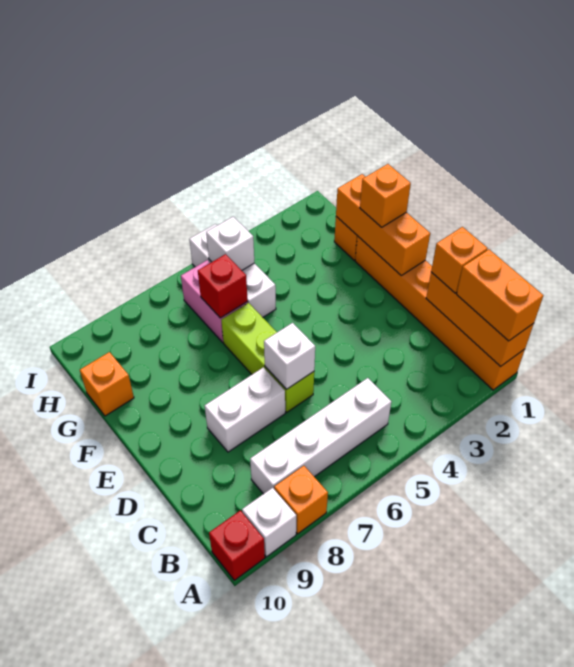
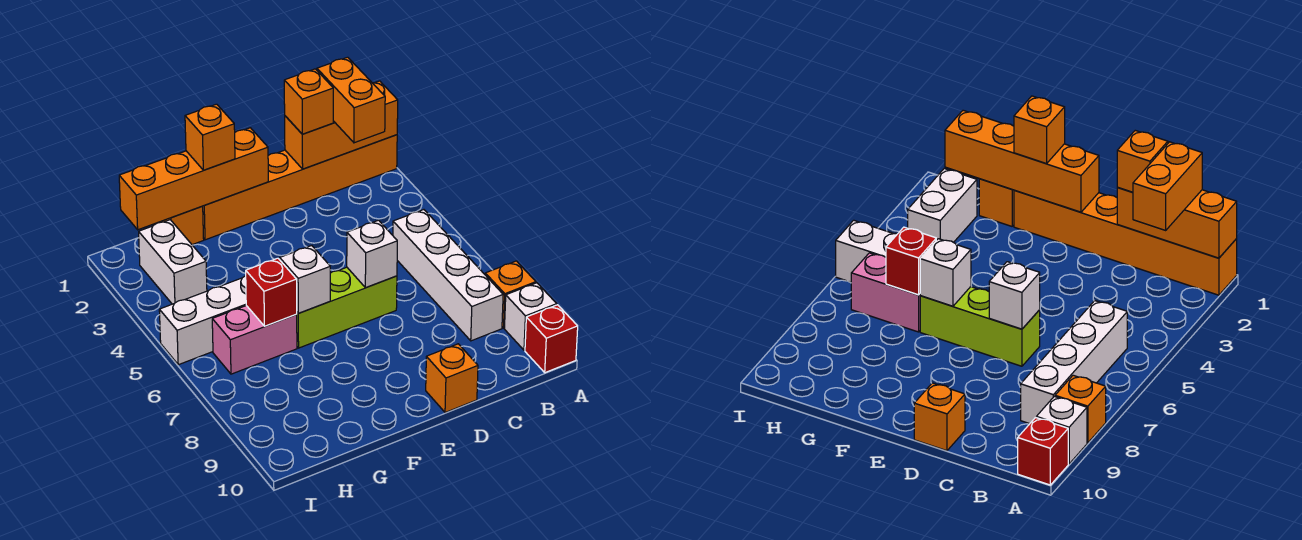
orange brick A1:B1 level 3 -> orange brick B1:B2 level 3
white brick D7:D8 level 1 -> white brick H2:H3 level 1
orange brick E1:G1 level 2 -> orange brick E1:H1 level 2
orange brick G10 level 1 -> orange brick D10 level 1
white brick H5 level 2 -> white brick F6 level 2

